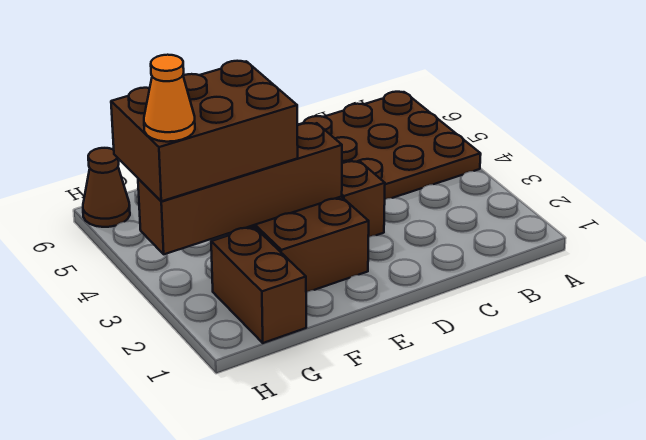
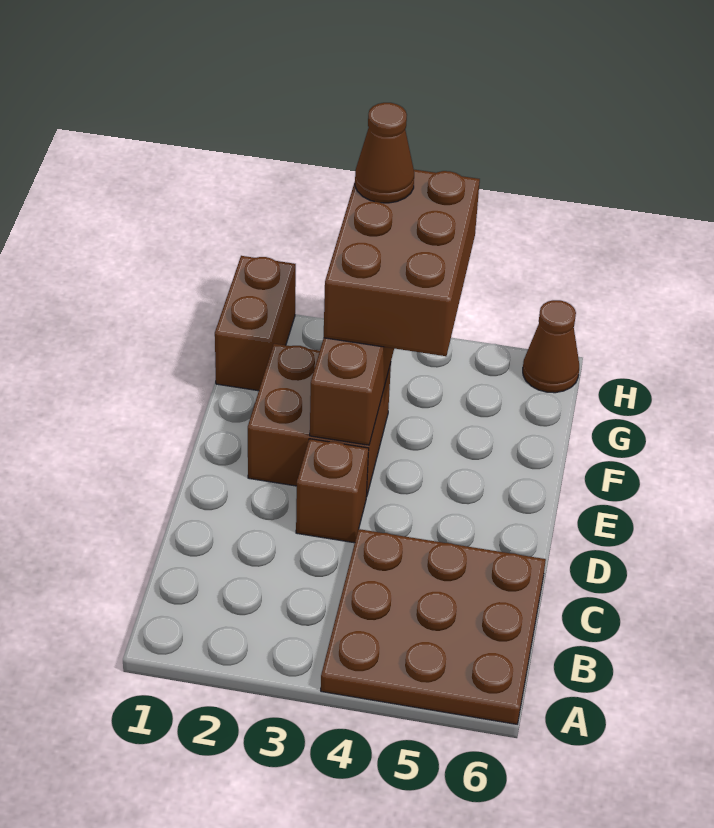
brown brick G1:G2 level 1 -> brown brick G1:H1 level 1
orange cone H3 level 4 -> brown cone H3 level 4

